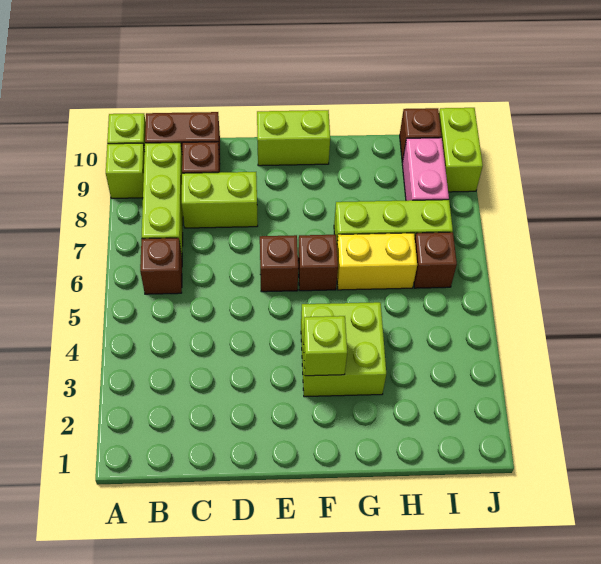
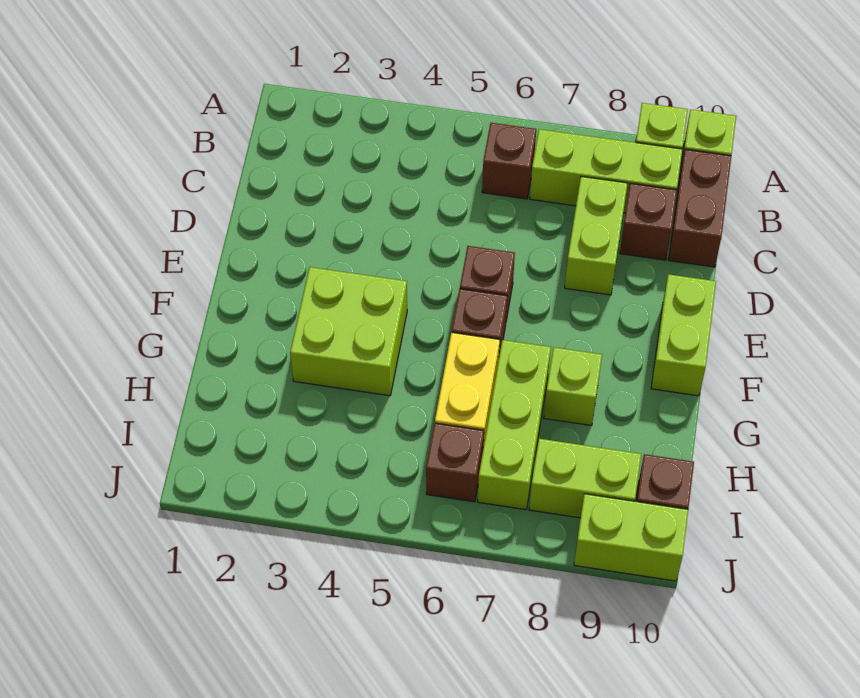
lime brick F3 level 2 -> lime brick G8 level 1
pink brick I8:I9 level 1 -> lime brick I8:I9 level 1

